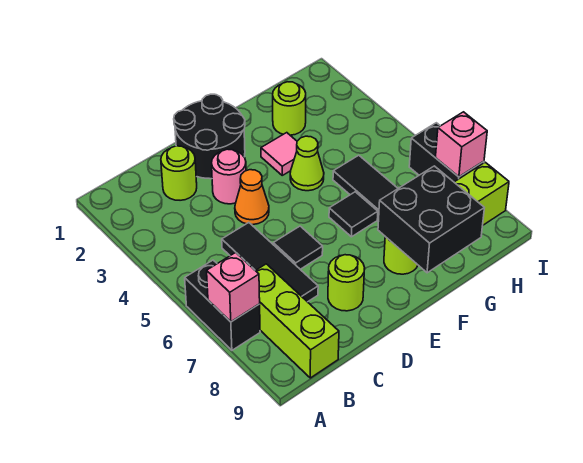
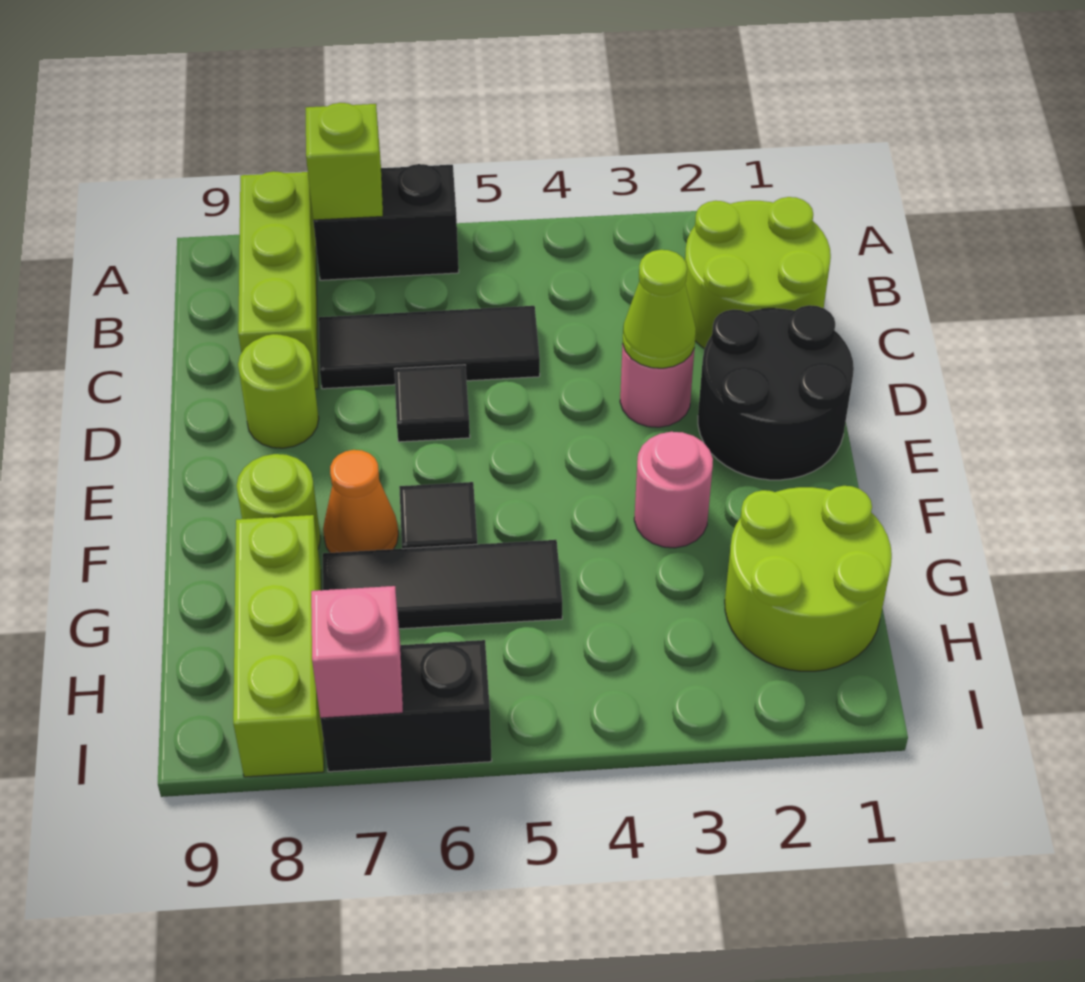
pink brick A7 level 2 -> lime brick A7 level 2
lime brick B7:B9 level 1 -> lime brick A8:C8 level 1
lime round brick C2 level 1 -> lime round brick B1:C2 level 1
orange cone D4 level 1 -> orange cone F7 level 1
pink tile F3 level 1 -> pink round brick F3 level 1
lime cone F4 level 1 -> lime cone D3 level 2
black brick F8:G9 level 2 -> none
lime round brick G2 level 1 -> lime round brick G1:H2 level 1

